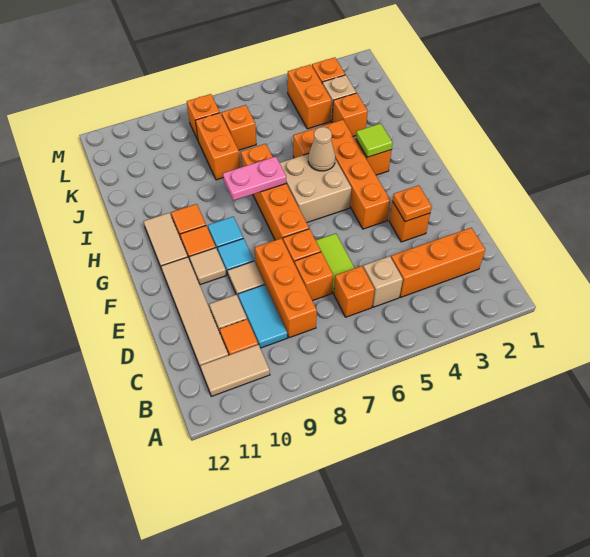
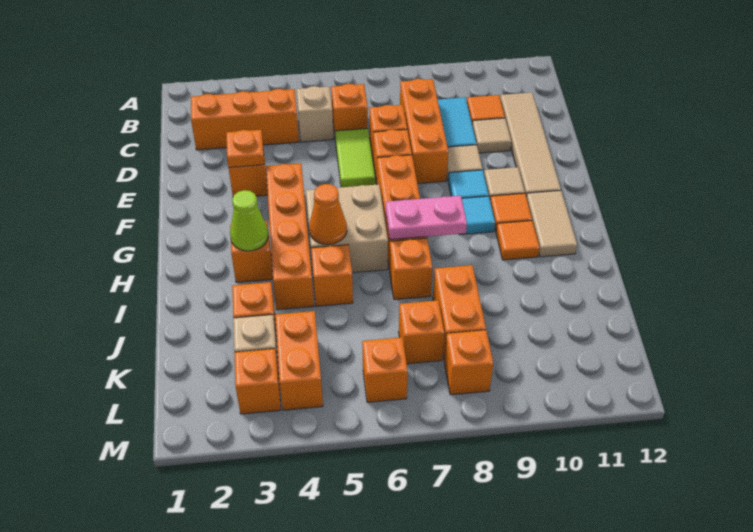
tan tile B10:B11 level 1 -> none
lime tile H3 level 2 -> lime cone H3 level 2
tan cone H5 level 2 -> orange cone H5 level 2
none -> orange brick L6 level 1

